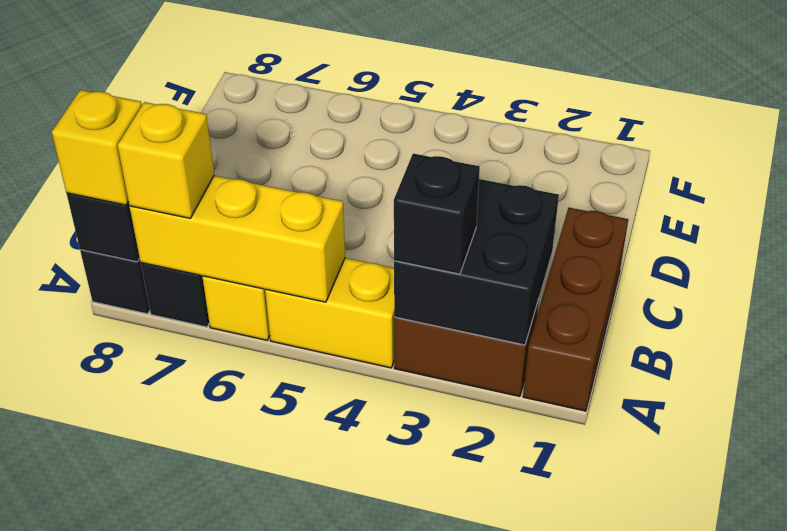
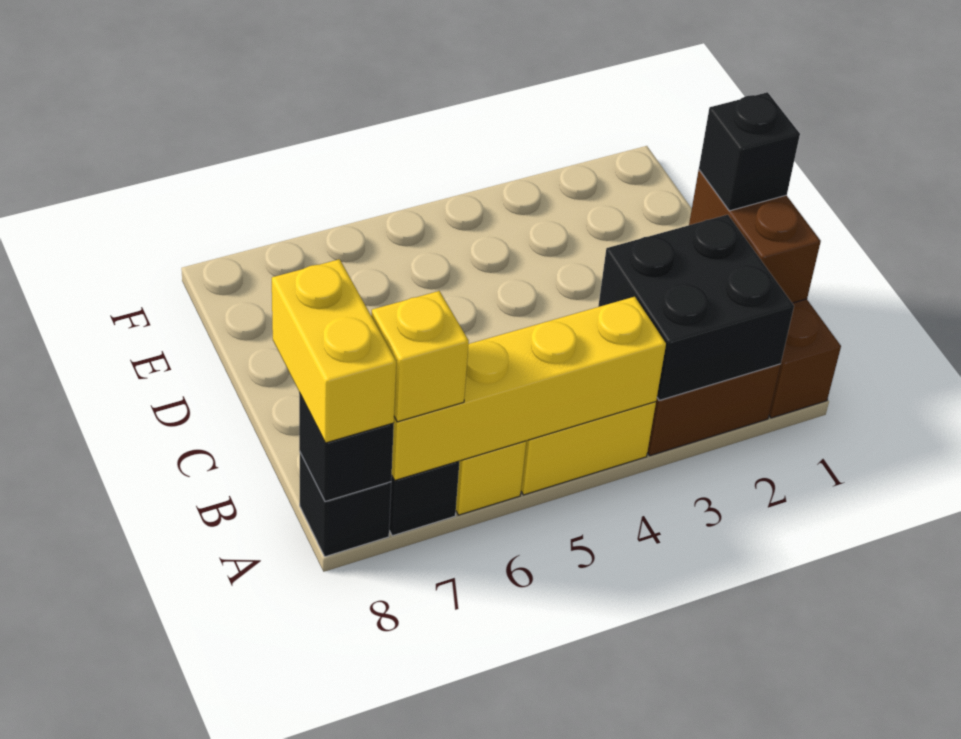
black brick A3 level 3 -> black brick C1 level 3
yellow brick A5:A7 level 2 -> yellow brick A4:A7 level 2
yellow brick A8 level 3 -> yellow brick A8:B8 level 3
none -> brown brick B1:C1 level 2

